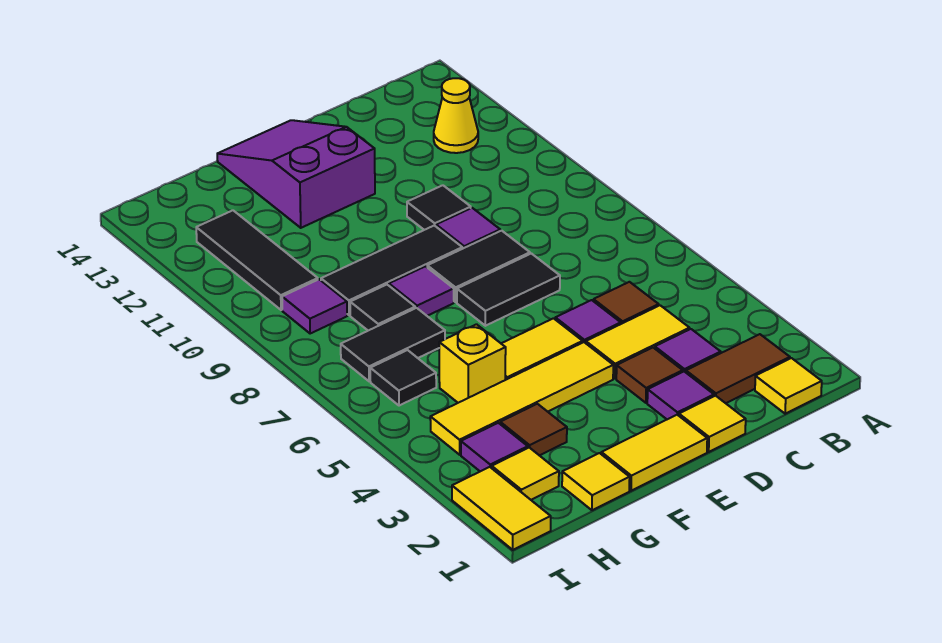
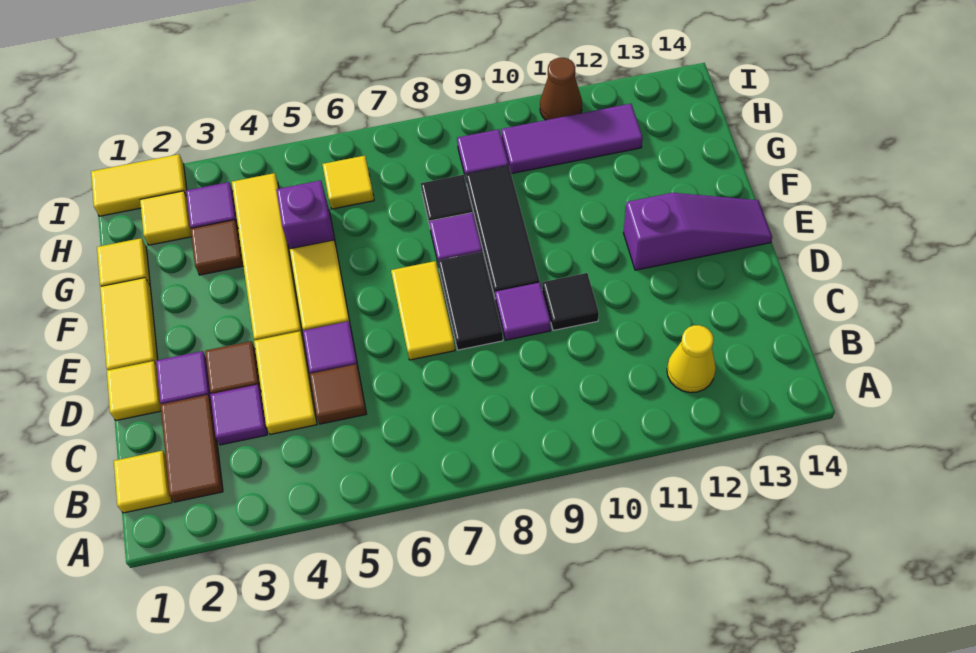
black tile D7:E7 level 1 -> yellow tile D7:E7 level 1
purple slope E12:F14 level 1 top 12 -> purple slope E12:E14 level 1 top 12
yellow brick G5 level 1 -> purple brick G5 level 1
black tile G7:H7 level 1 -> none
black tile H6 level 1 -> yellow tile H6 level 1
black tile H10:H12 level 1 -> purple tile H10:H12 level 1
none -> brown cone I11 level 1

